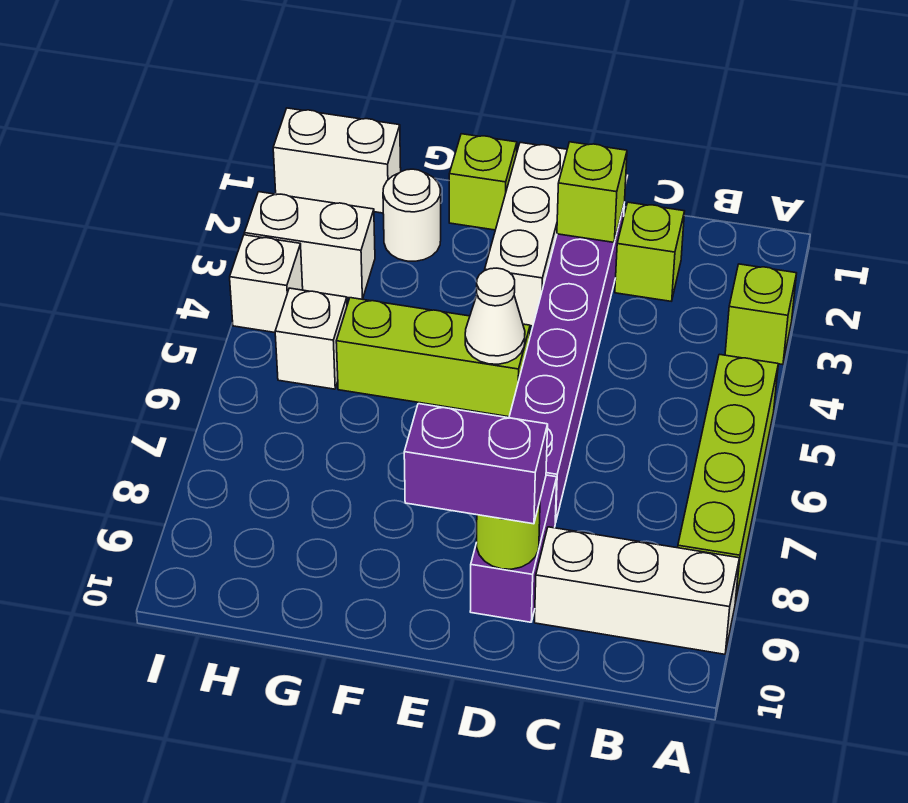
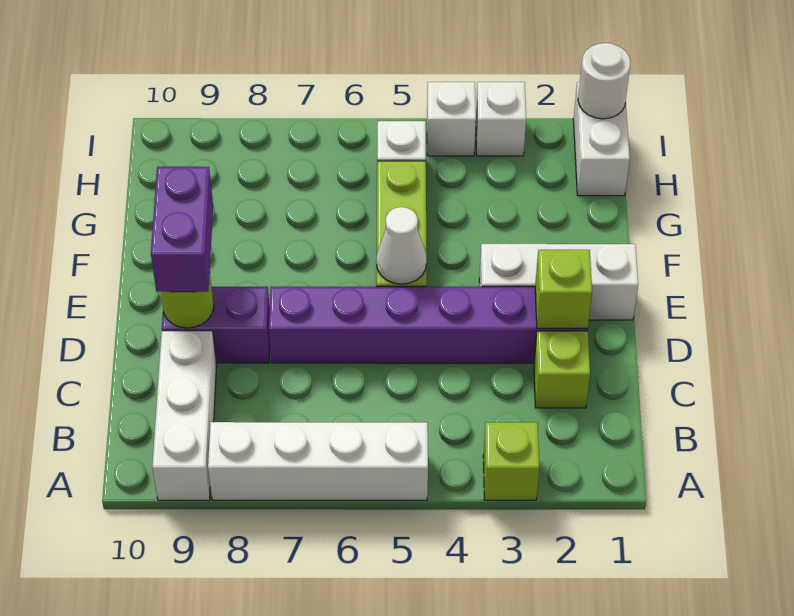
lime brick A5:A8 level 1 -> white brick A5:A8 level 1
lime brick F1 level 1 -> none
white round brick G2 level 1 -> white round brick I1 level 2
white brick H3:I3 level 1 -> white brick I3 level 1

